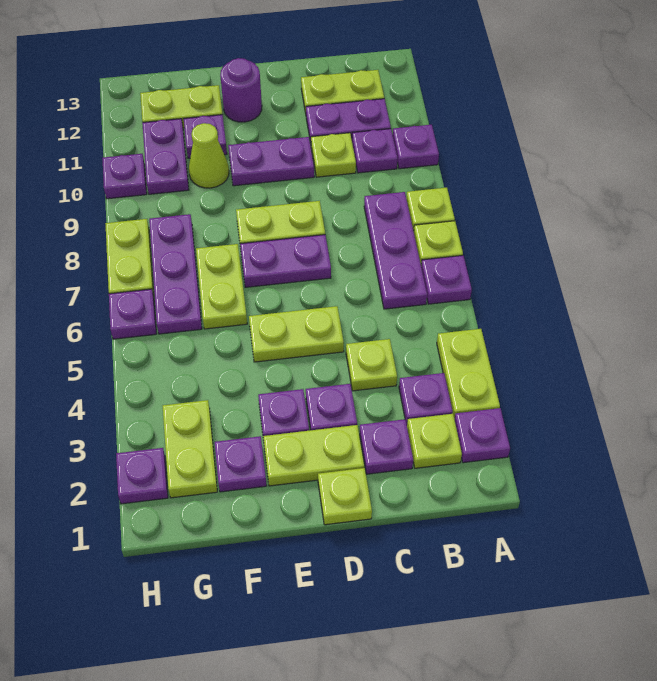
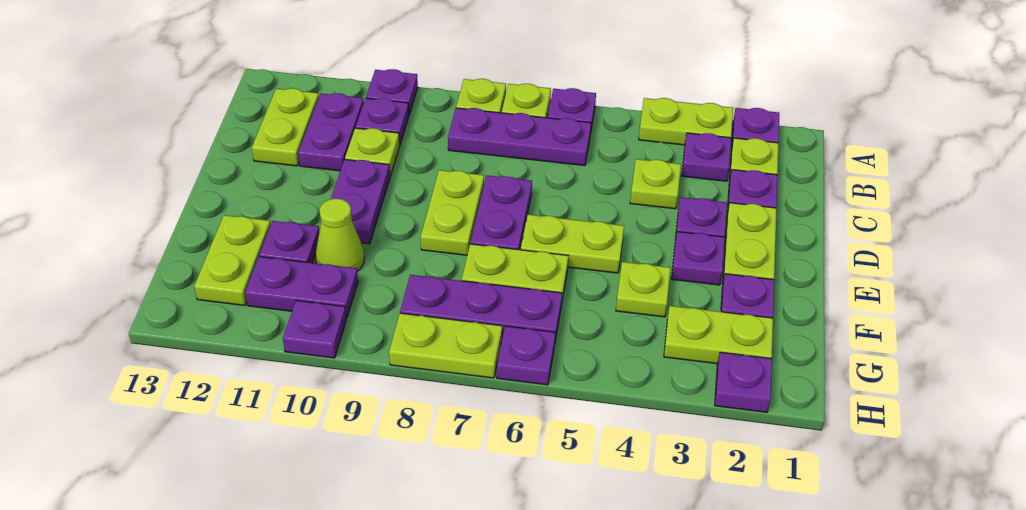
lime plate D1 level 1 -> lime plate F4 level 1
lime plate D5:E5 level 1 -> lime plate E5:E6 level 1
purple round brick E12 level 1 -> none

